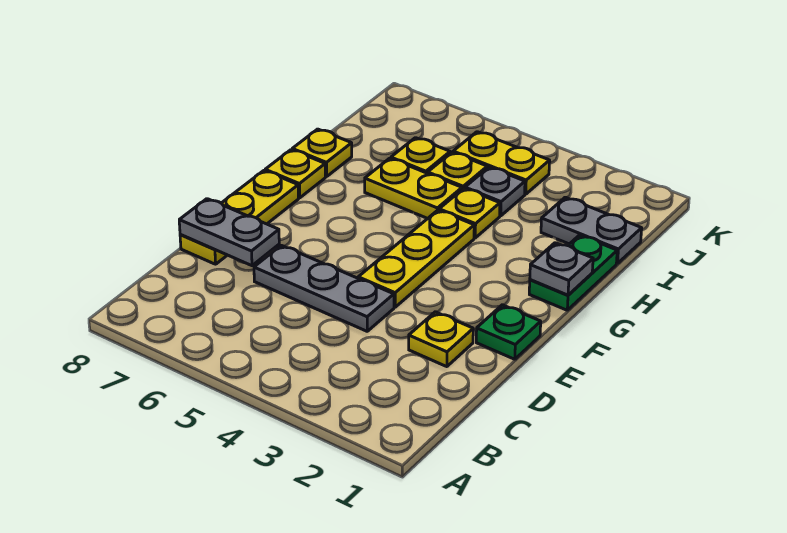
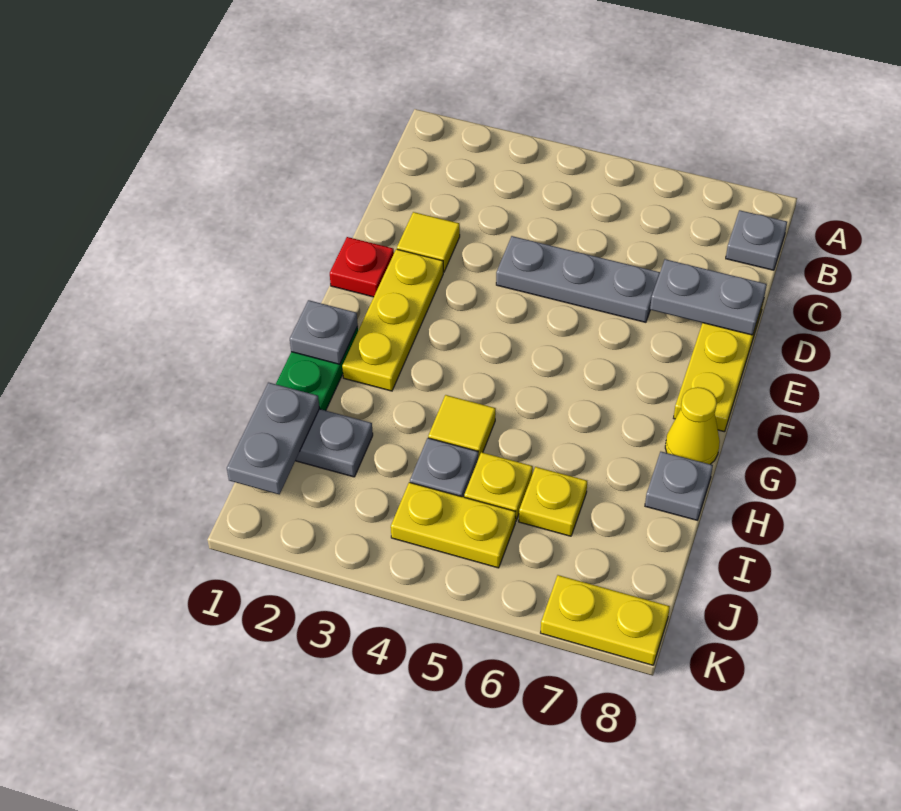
none -> grey plate B8 level 1
yellow plate D2 level 1 -> yellow tile D2 level 1
green plate E1 level 1 -> red plate E1 level 1
yellow plate E4:G4 level 1 -> yellow plate E2:G2 level 1
yellow plate G8 level 1 -> yellow cone G8 level 1
yellow plate H4 level 1 -> yellow tile H4 level 1
yellow plate H5:H6 level 1 -> yellow plate K7:K8 level 1
yellow plate H8 level 1 -> grey plate H8 level 1
none -> grey plate I1:J1 level 2

